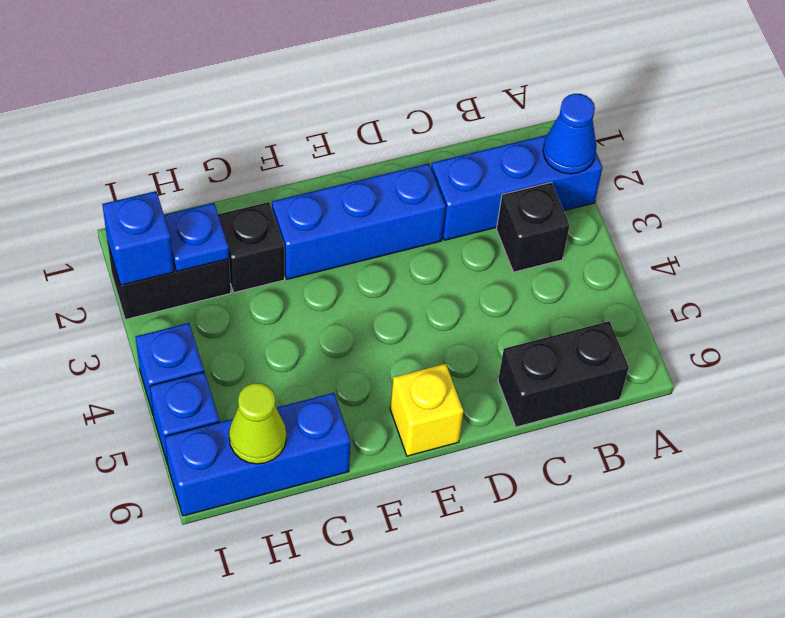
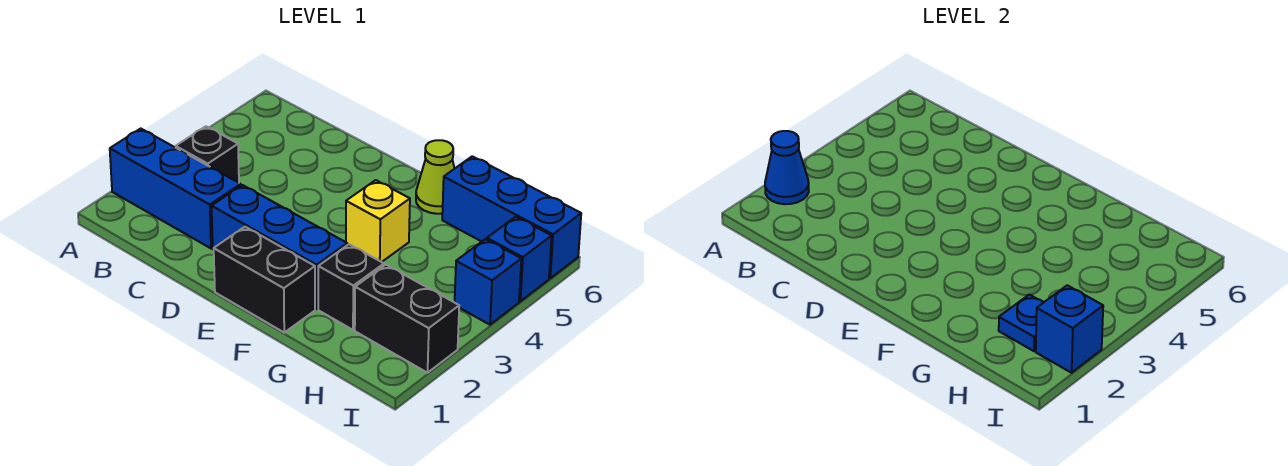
black brick B6:C6 level 1 -> black brick E1:F1 level 1
yellow brick E6 level 1 -> yellow brick F4 level 1
lime cone H6 level 2 -> lime cone F6 level 1

